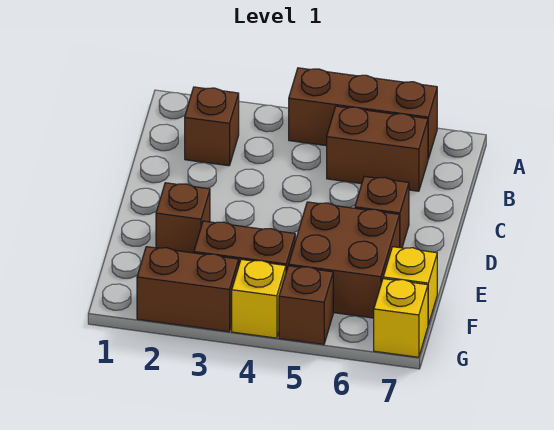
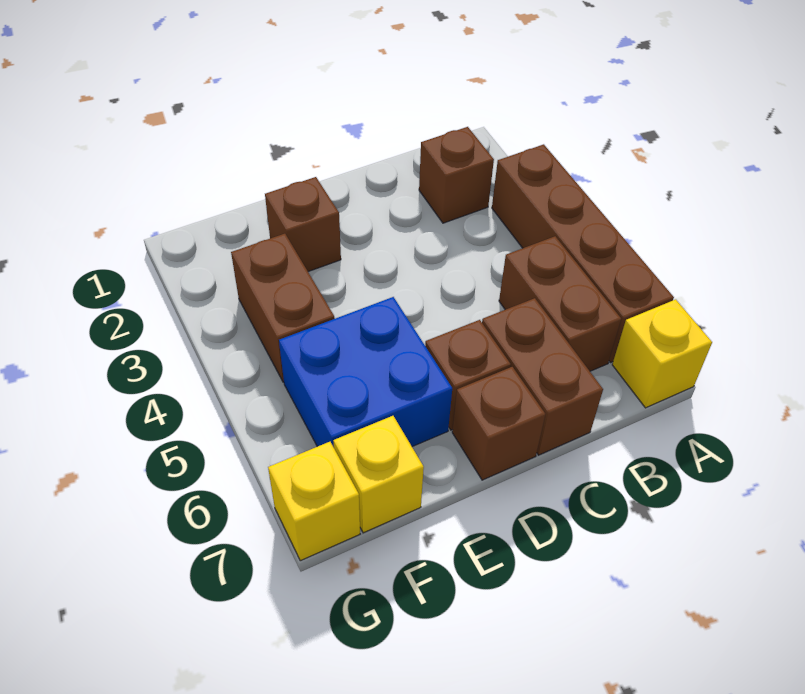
brown brick A4:A6 level 1 -> brown brick A3:A6 level 1
brown brick E5:F6 level 1 -> blue brick E5:F6 level 1
brown brick G2:G3 level 1 -> brown brick C6:C7 level 1
yellow brick G4 level 1 -> yellow brick A7 level 1
brown brick G5 level 1 -> brown brick D7 level 1

